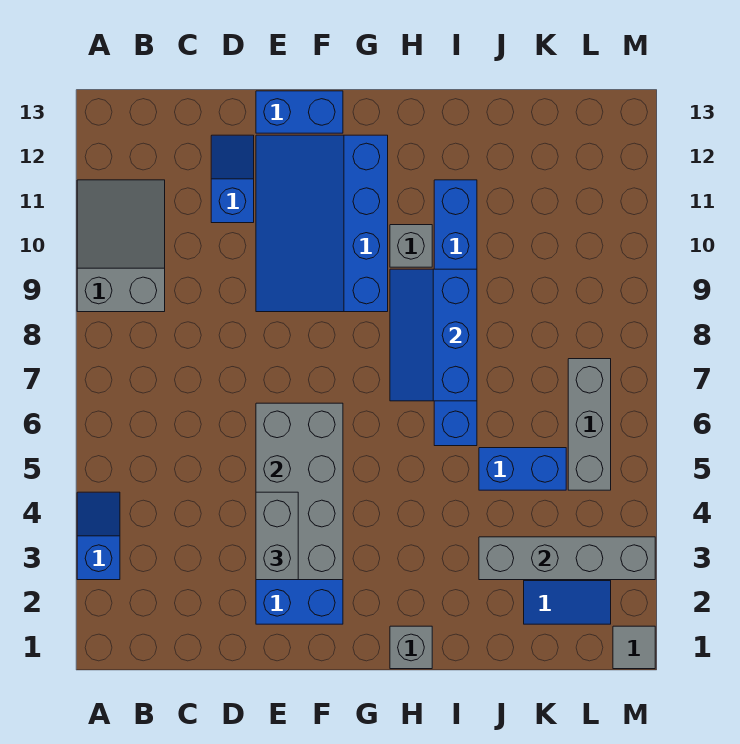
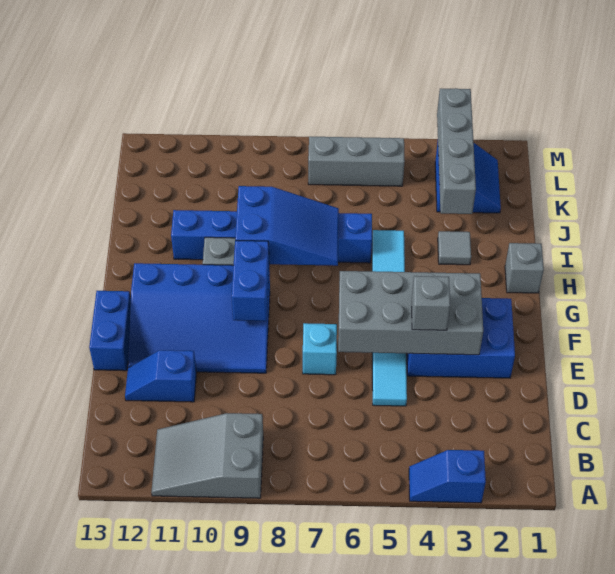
none -> cyan tile D5:I5 level 1
grey brick E3:E4 level 3 -> grey brick E4 level 3
none -> cyan brick E7 level 1
blue slope H7:I9 level 2 top I -> blue slope H7:I9 level 2 top 9
blue brick J5:K5 level 1 -> blue brick F9:G9 level 2
grey tile M1 level 1 -> grey tile I3 level 1

